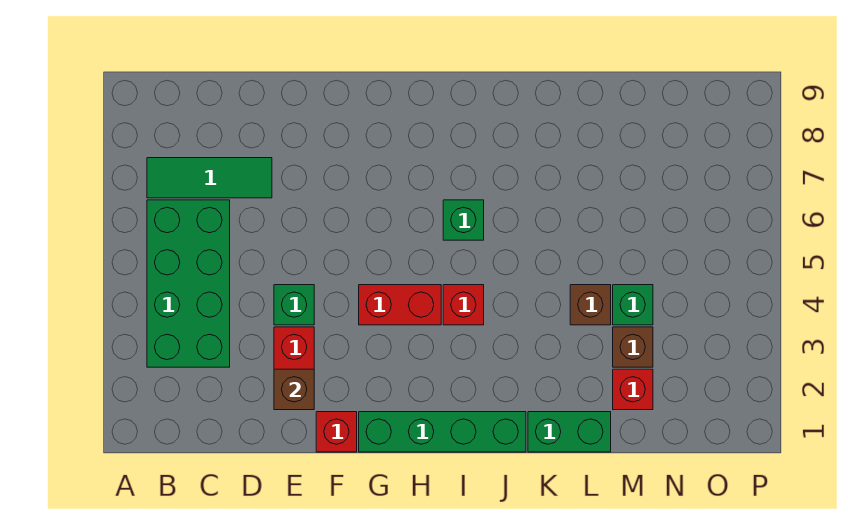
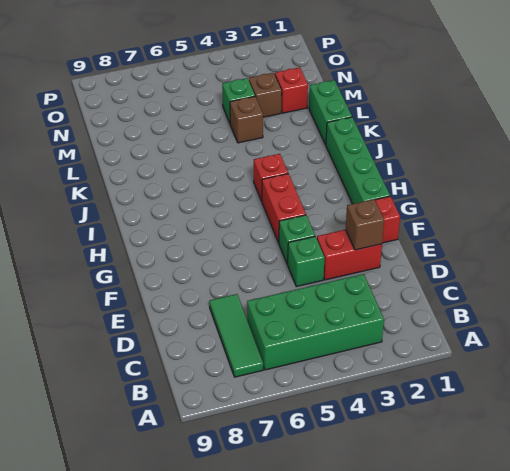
green brick I6 level 1 -> green brick F4 level 1

